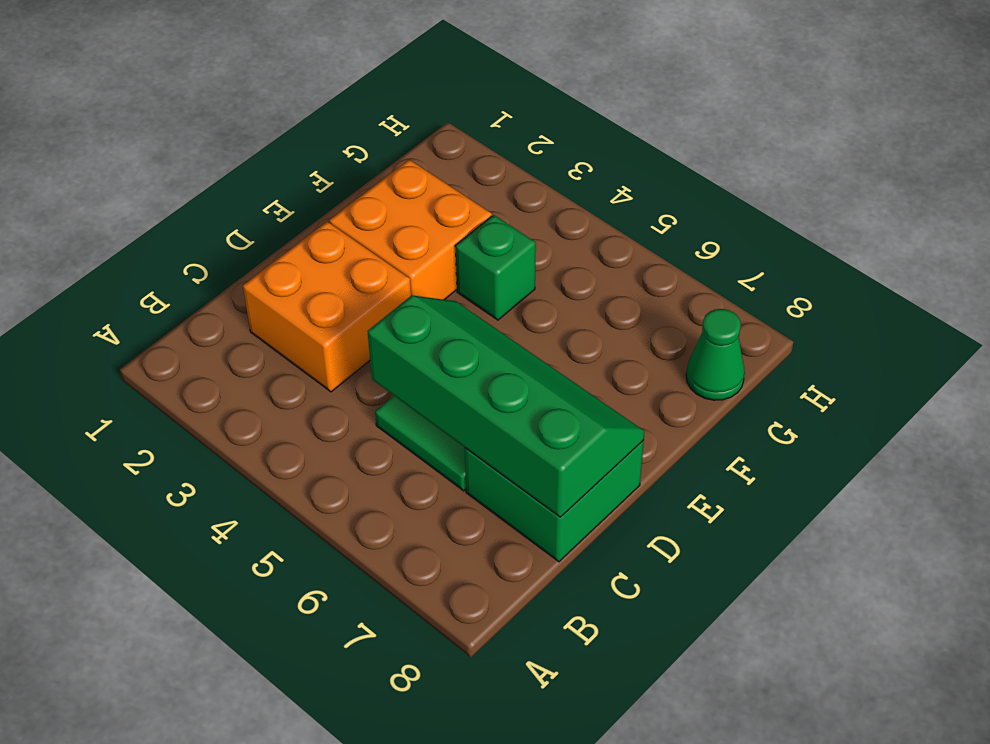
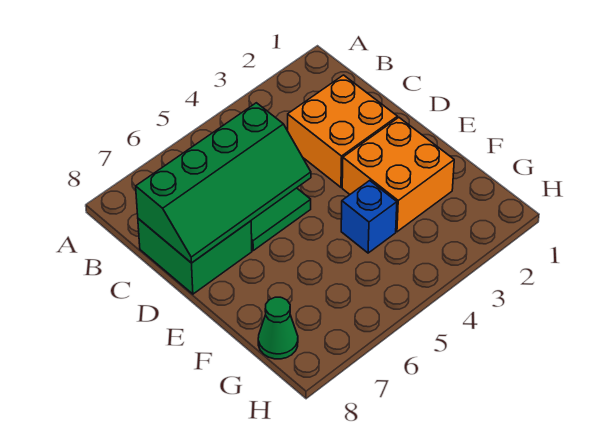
green brick F4 level 1 -> blue brick F4 level 1

